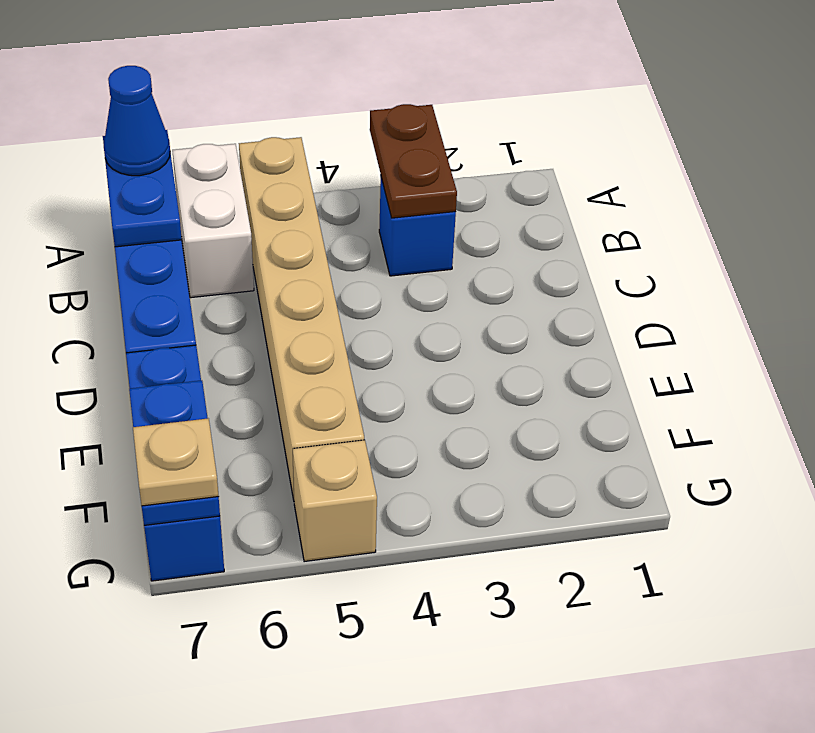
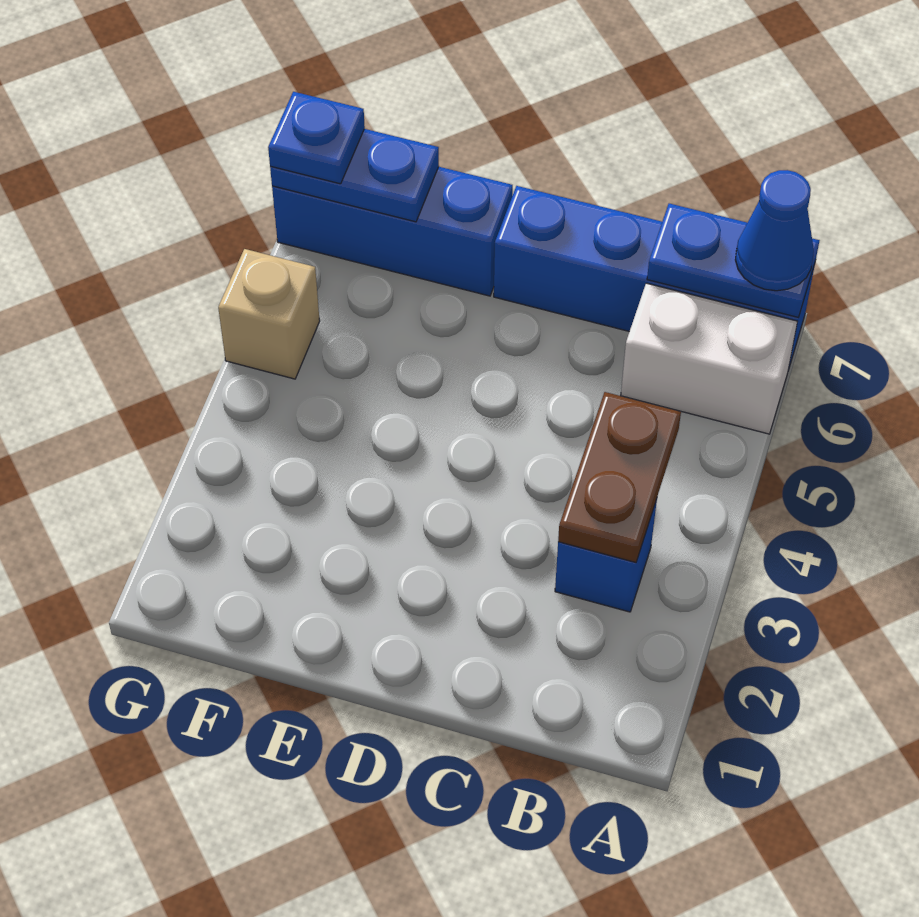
brown plate A3:B3 level 2 -> brown plate B3:B4 level 2
tan brick A5:F5 level 1 -> none
tan plate G7 level 3 -> blue plate G7 level 3

